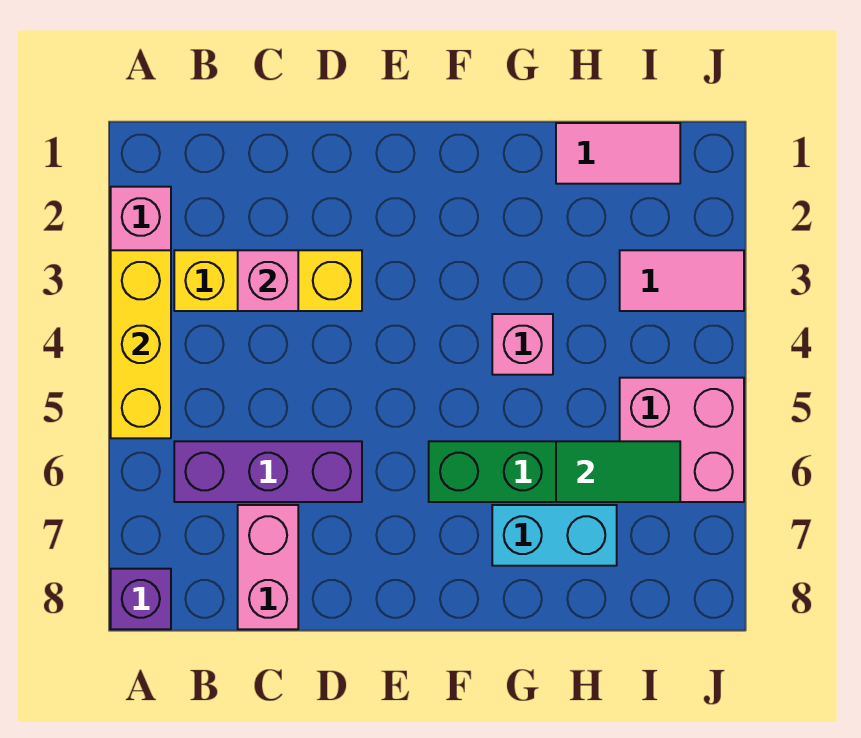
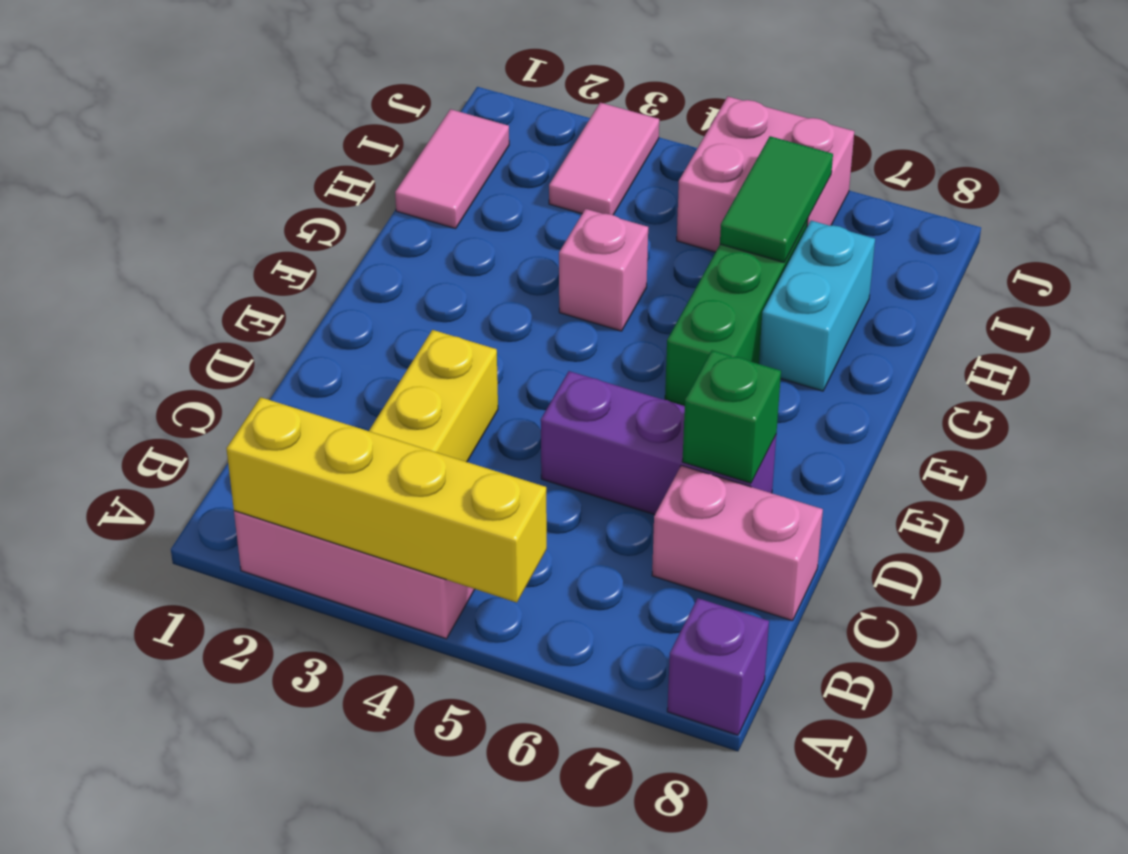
yellow brick A3:A5 level 2 -> yellow brick A2:A5 level 2
purple brick B6:D6 level 1 -> purple brick D5:D7 level 1
pink brick C3 level 2 -> none
none -> green brick D7 level 2

